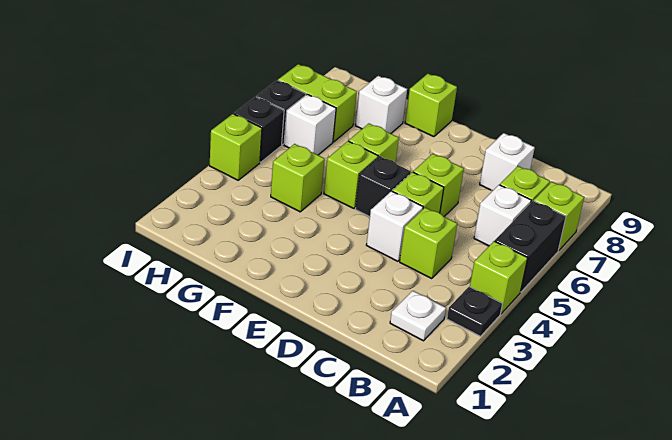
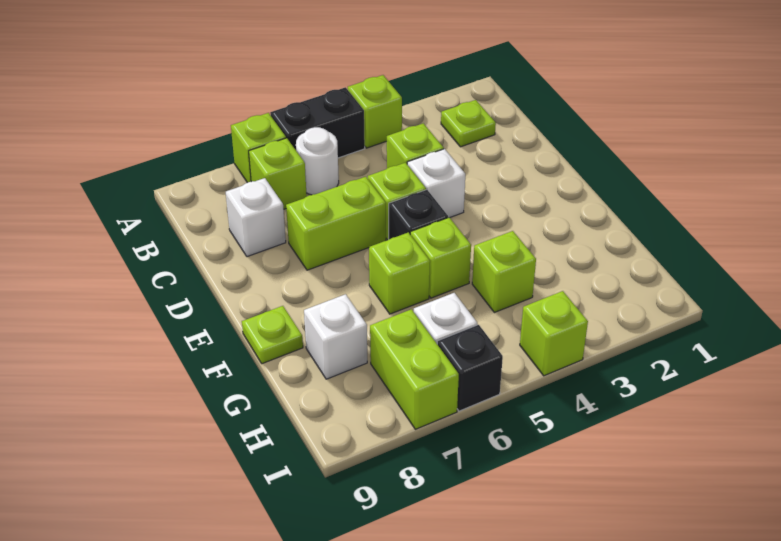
black plate A3 level 1 -> none
white plate B2 level 1 -> lime plate B2 level 1
white brick B6 level 1 -> white round brick B6 level 1
lime brick D6 level 1 -> lime brick D6:D7 level 1
lime brick F9 level 1 -> lime plate F9 level 1
black brick I5 level 1 -> none

